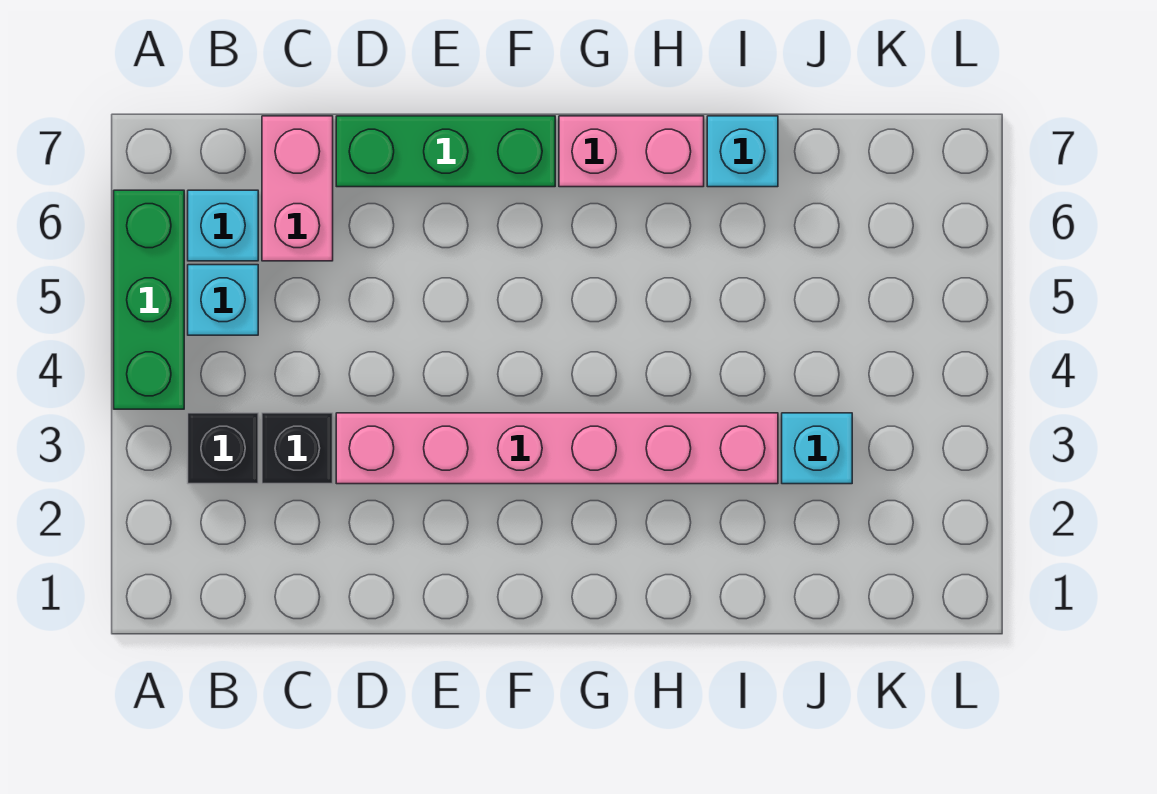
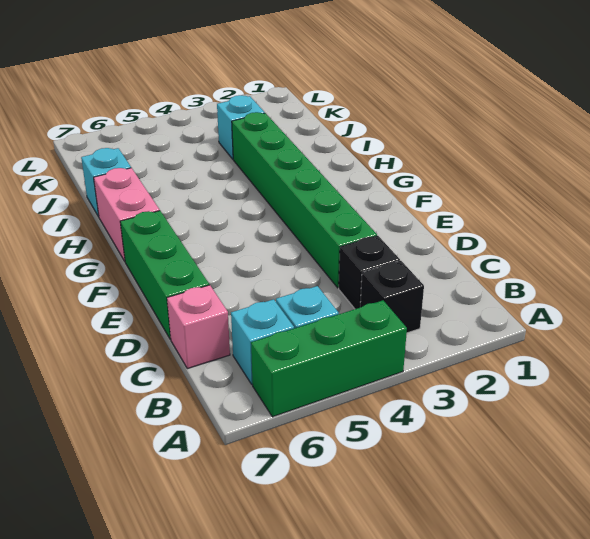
pink brick C6:C7 level 1 -> pink brick C7 level 1
pink brick D3:I3 level 1 -> green brick D3:I3 level 1

